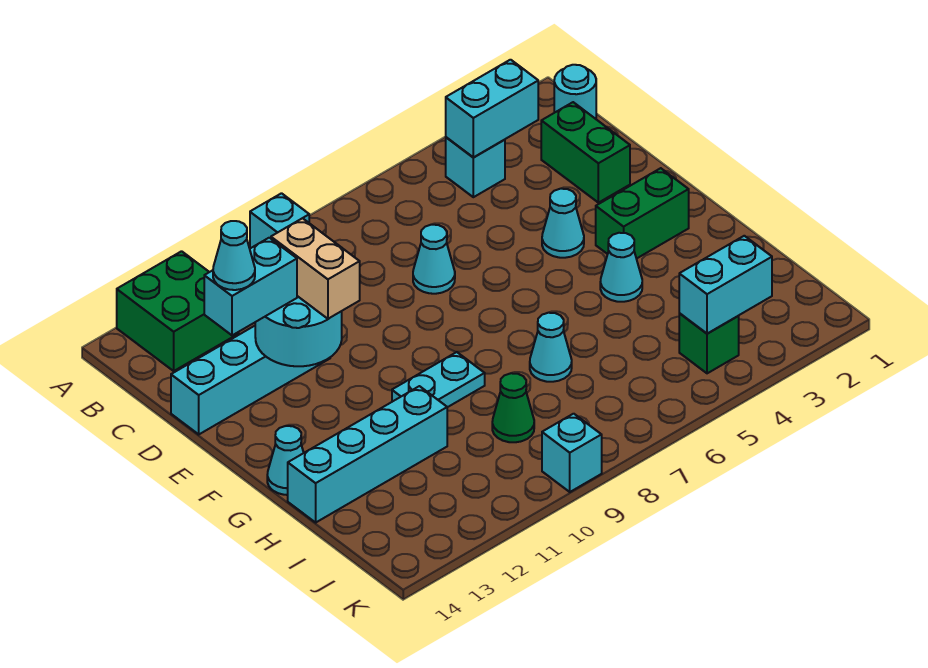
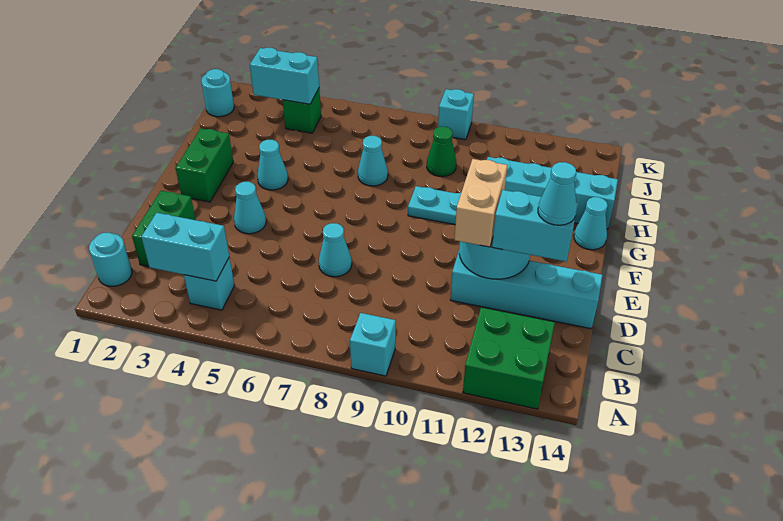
green brick F2:F3 level 1 -> green brick F2:G2 level 1
none -> cyan round brick J1 level 1

